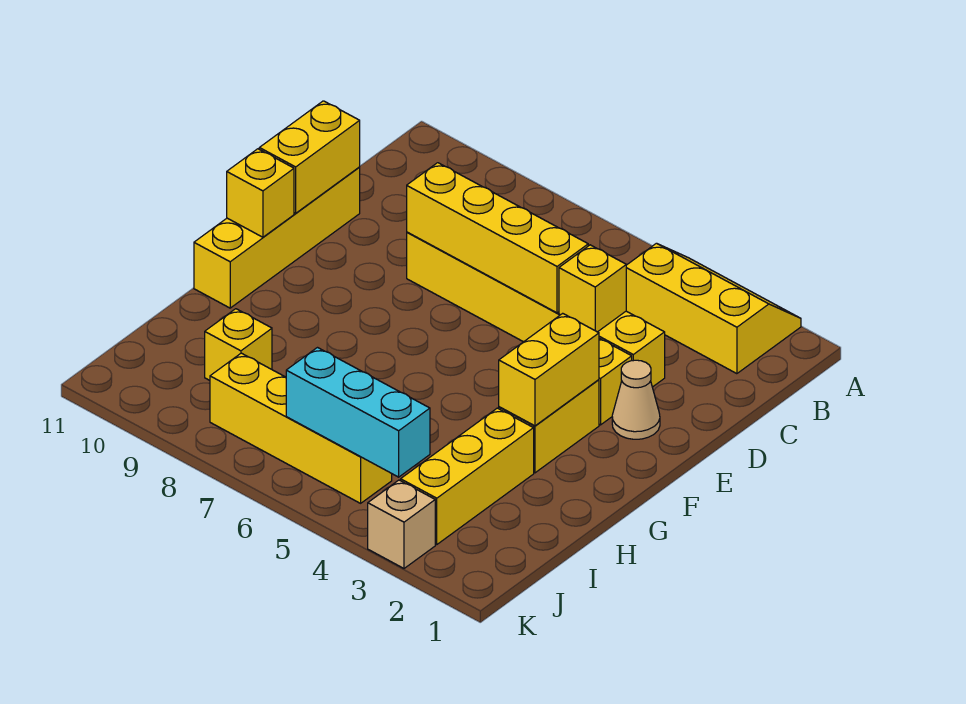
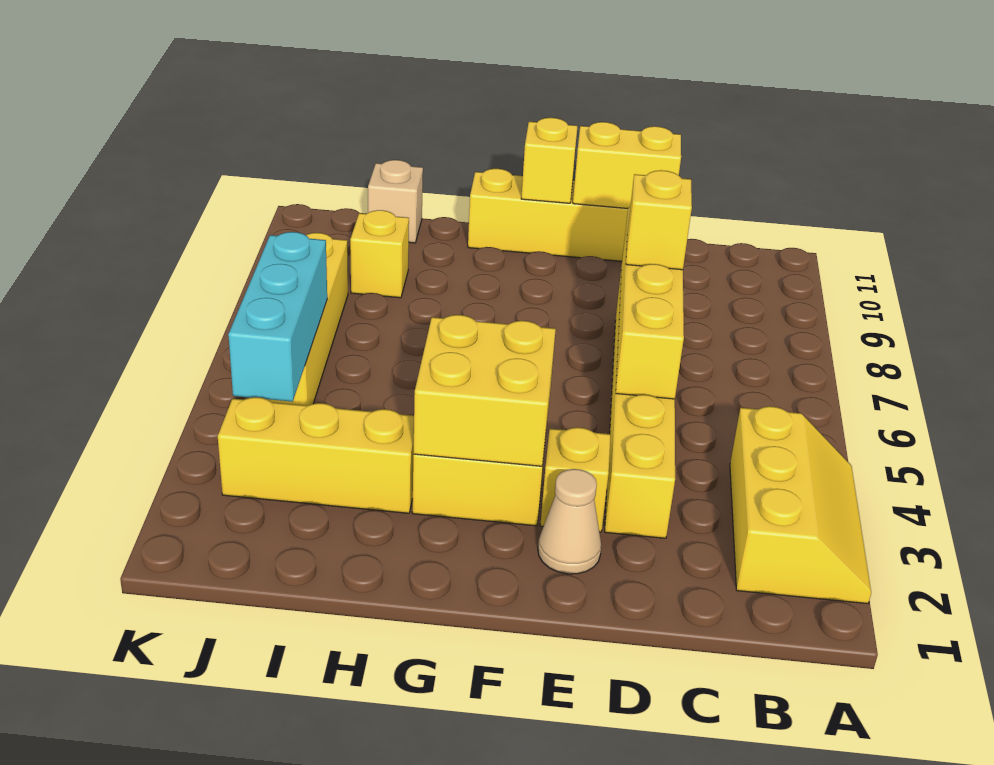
yellow brick D4 level 2 -> yellow brick D7 level 3
yellow brick F3:G3 level 2 -> yellow brick F3:G4 level 2
tan brick K3 level 1 -> tan brick I11 level 1

